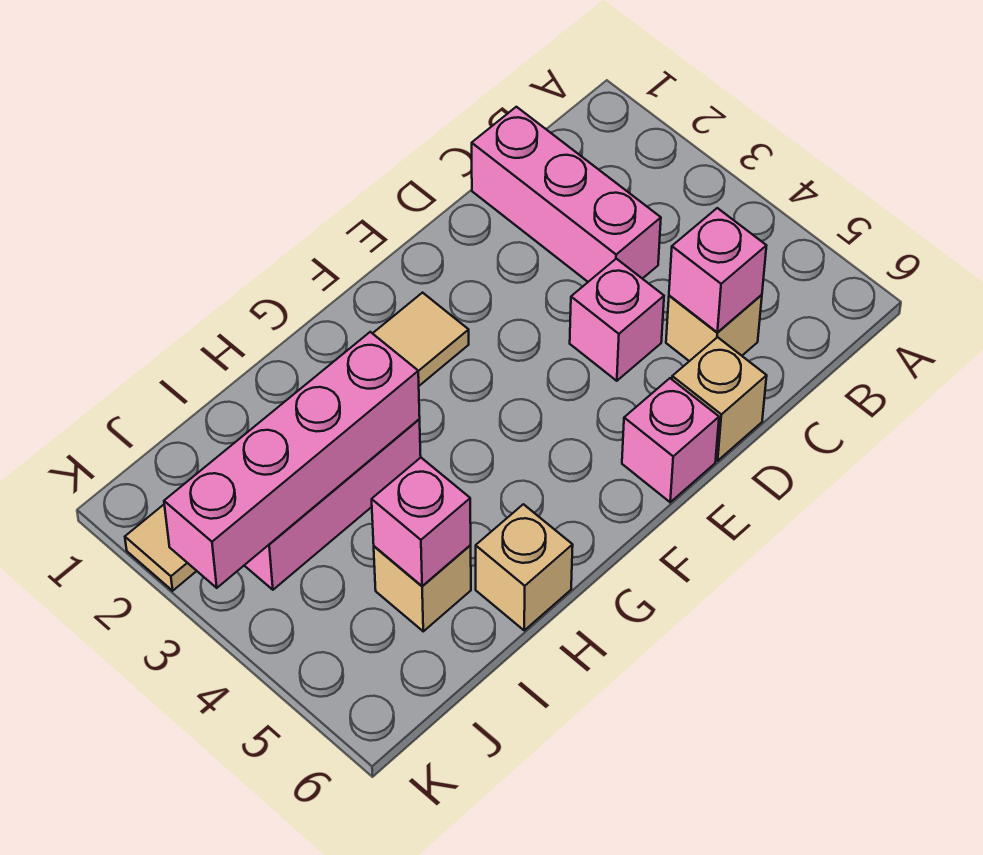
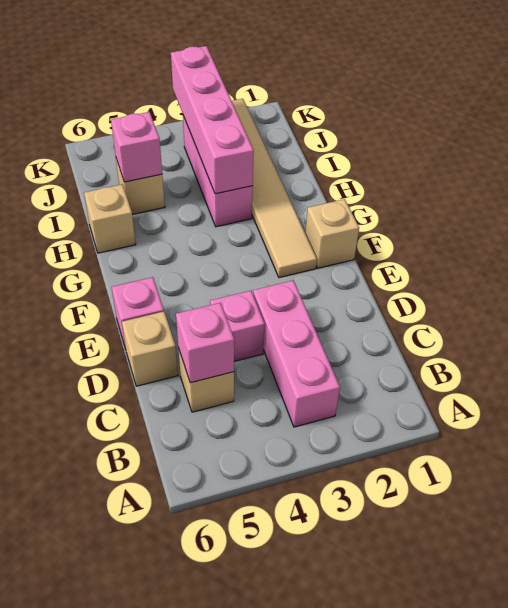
pink brick C1:C3 level 1 -> pink brick B3:D3 level 1
none -> tan brick F1 level 1

